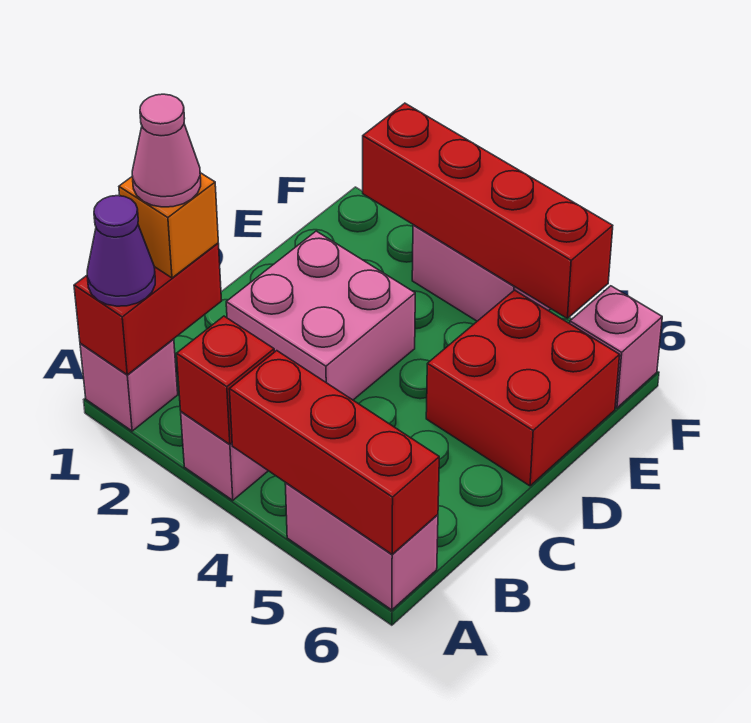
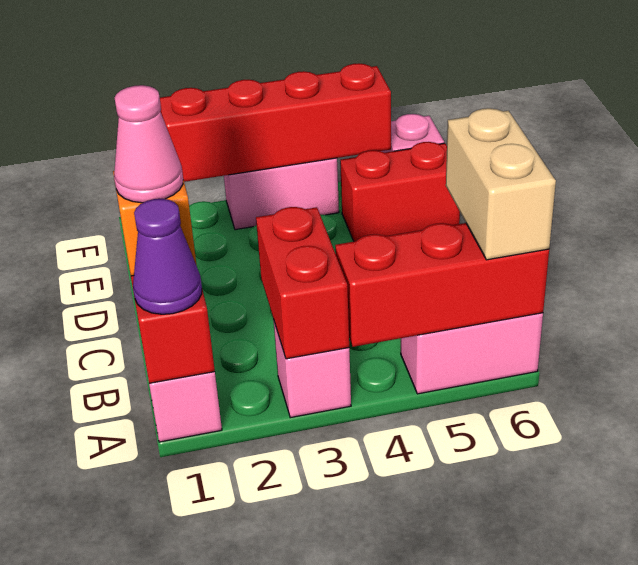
red brick A3 level 2 -> red brick A3:B3 level 2
none -> tan brick A6:B6 level 3
pink brick C2:D3 level 1 -> none
red brick D5:E6 level 1 -> red brick E5:E6 level 1

